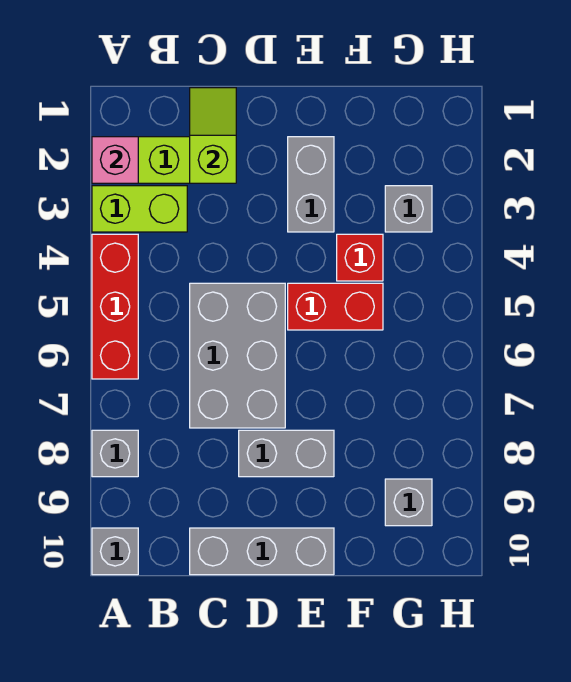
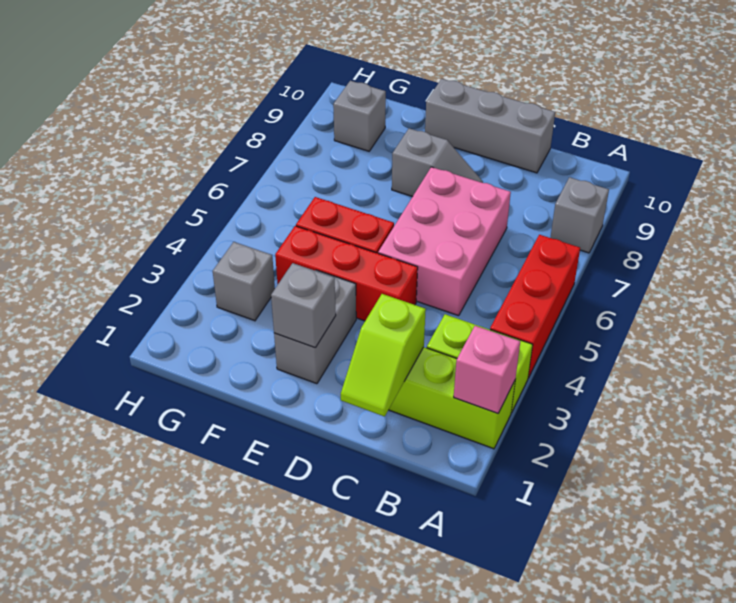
grey brick A10 level 1 -> grey brick E2 level 2
grey brick C5:D7 level 1 -> pink brick C5:D7 level 1
grey brick D8:E8 level 1 -> grey slope D8:E8 level 1 top E
red brick F4 level 1 -> red brick D4:F4 level 1

